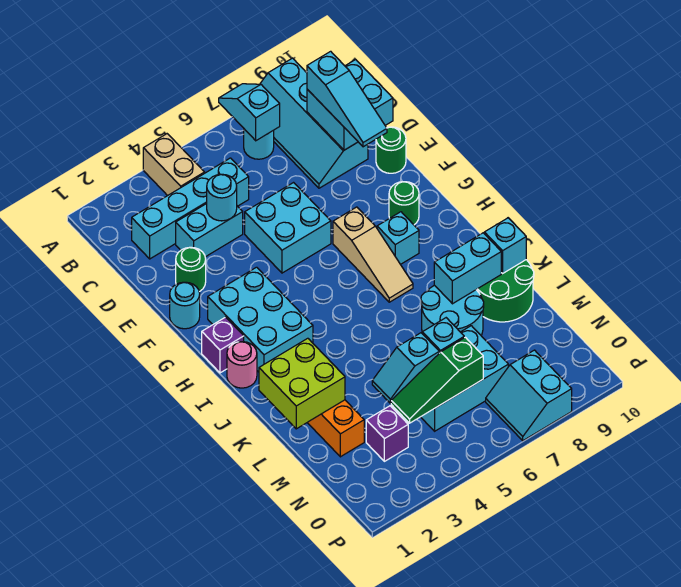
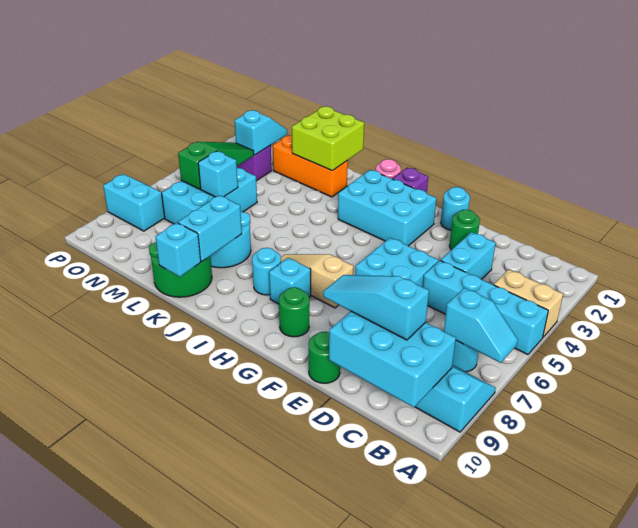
cyan brick C2:C5 level 1 -> cyan brick A5:D5 level 1
cyan brick C9:D10 level 2 -> cyan brick B9:D10 level 2
cyan round brick D4 level 2 -> cyan round brick I8 level 1
cyan slope M4:M5 level 2 top 5 -> cyan slope N2:N3 level 2 top 3

